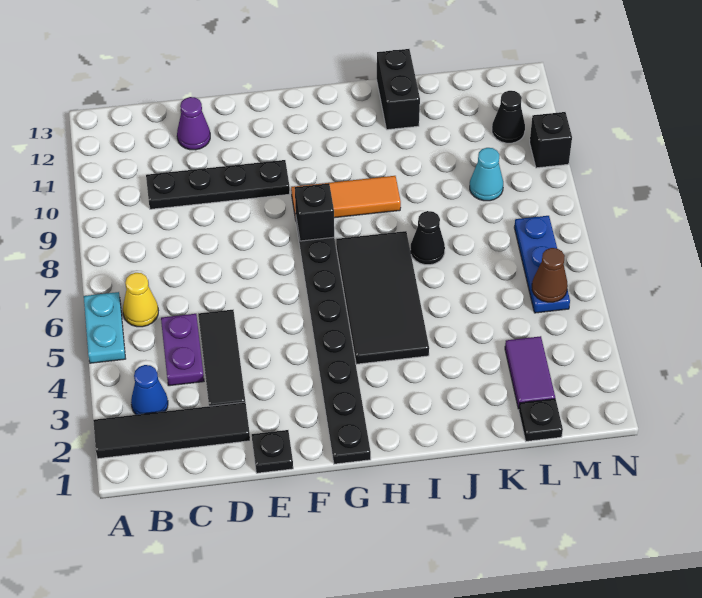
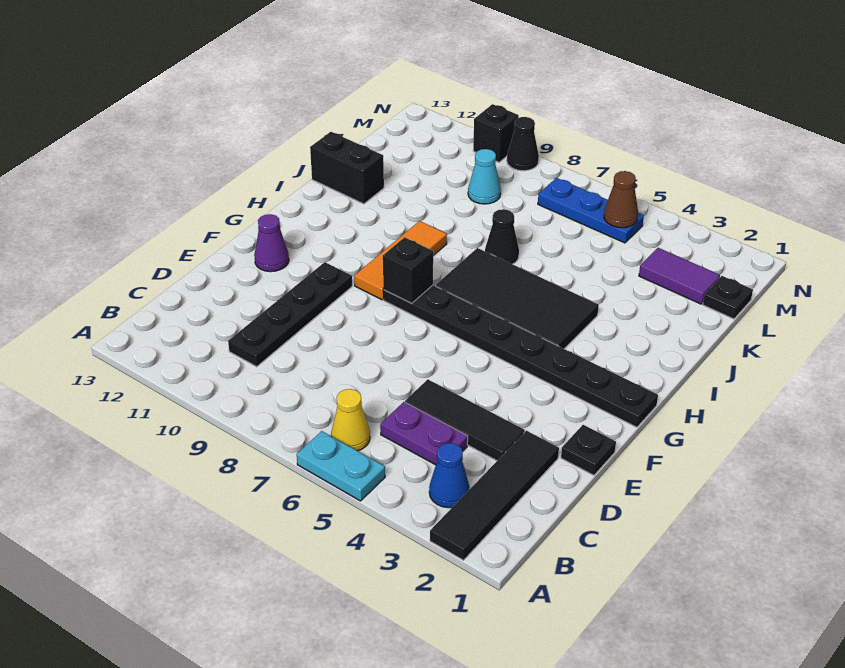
purple cone D12 level 1 -> purple cone F12 level 1
black cone M11 level 1 -> black cone N9 level 1

